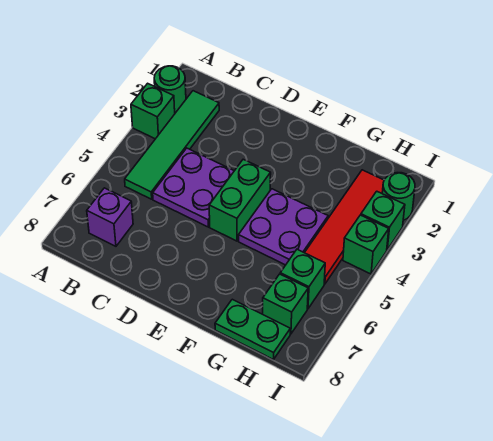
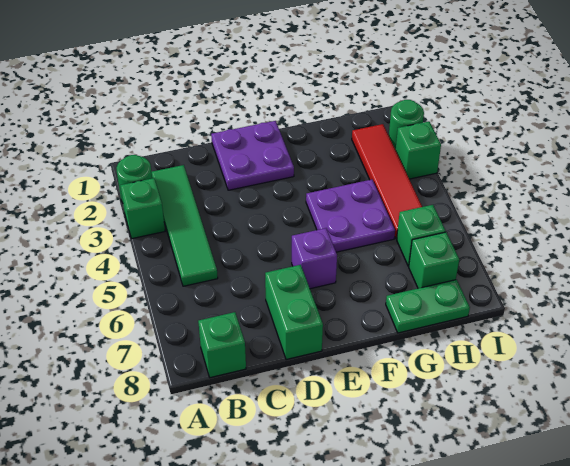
purple brick B7 level 1 -> purple brick E6 level 1
purple plate C4:D5 level 1 -> purple plate D1:E2 level 1
green brick E4:E5 level 1 -> green brick D7:D8 level 1
green brick I4 level 1 -> green brick B8 level 1

